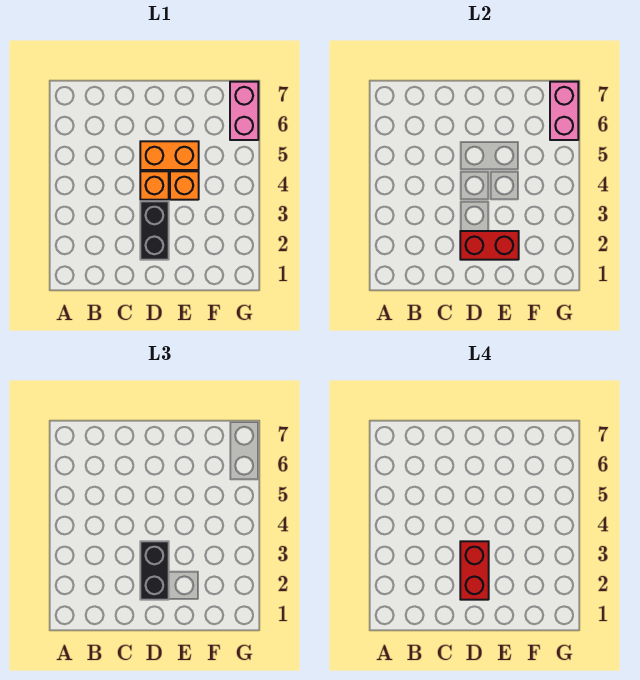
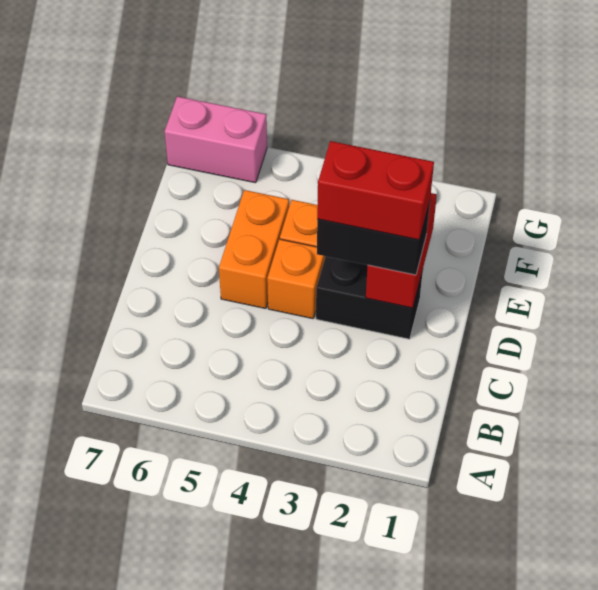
pink brick G6:G7 level 2 -> none

